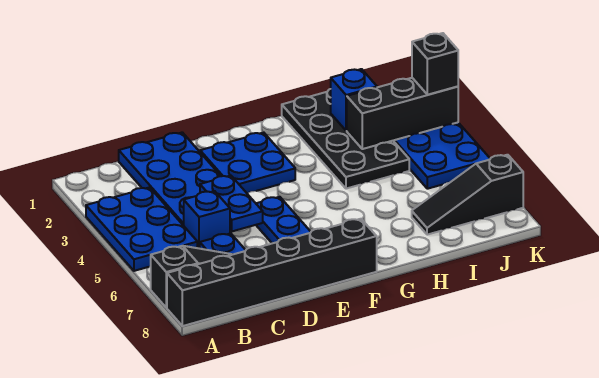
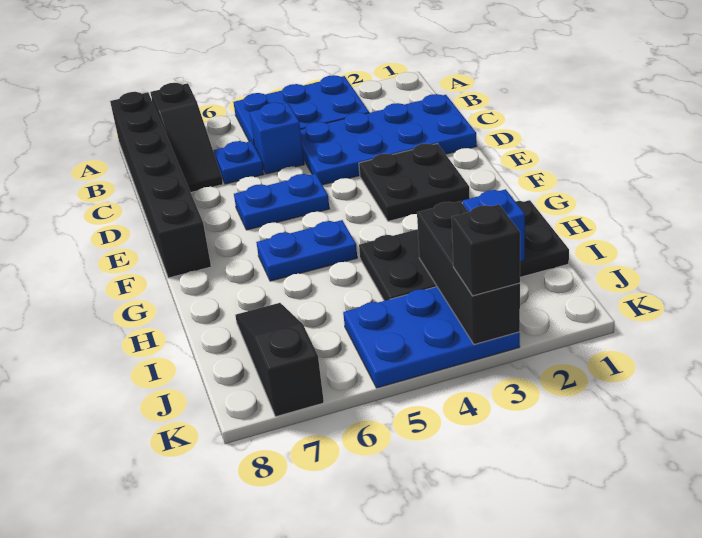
blue plate D4:D5 level 2 -> blue plate G5:G6 level 1
blue plate E2:F3 level 1 -> black plate E2:F3 level 1

